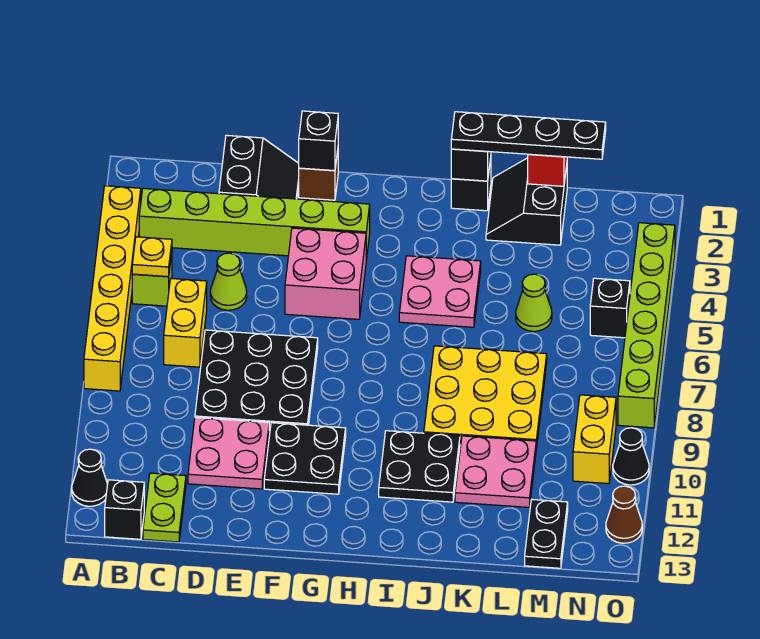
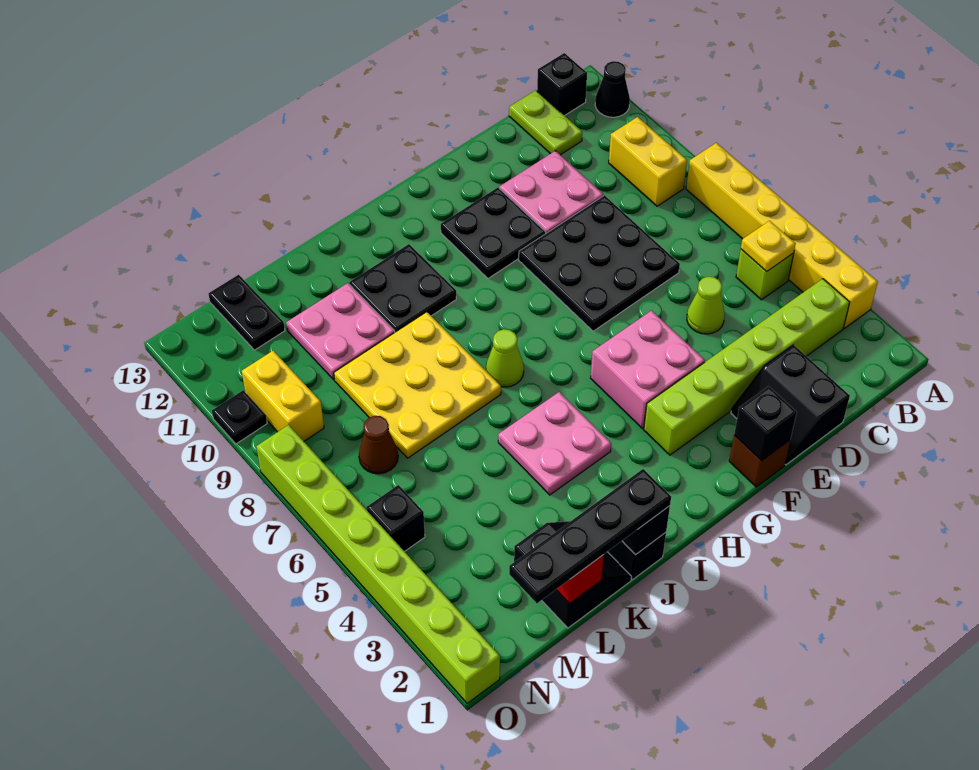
yellow brick C6:C7 level 1 -> yellow brick B9:B10 level 1
lime cone L5 level 1 -> lime cone I7 level 1
lime brick O3:O8 level 1 -> lime brick O1:O8 level 1
black cone O10 level 1 -> black plate O10 level 1
brown cone O12 level 1 -> brown cone M7 level 1

